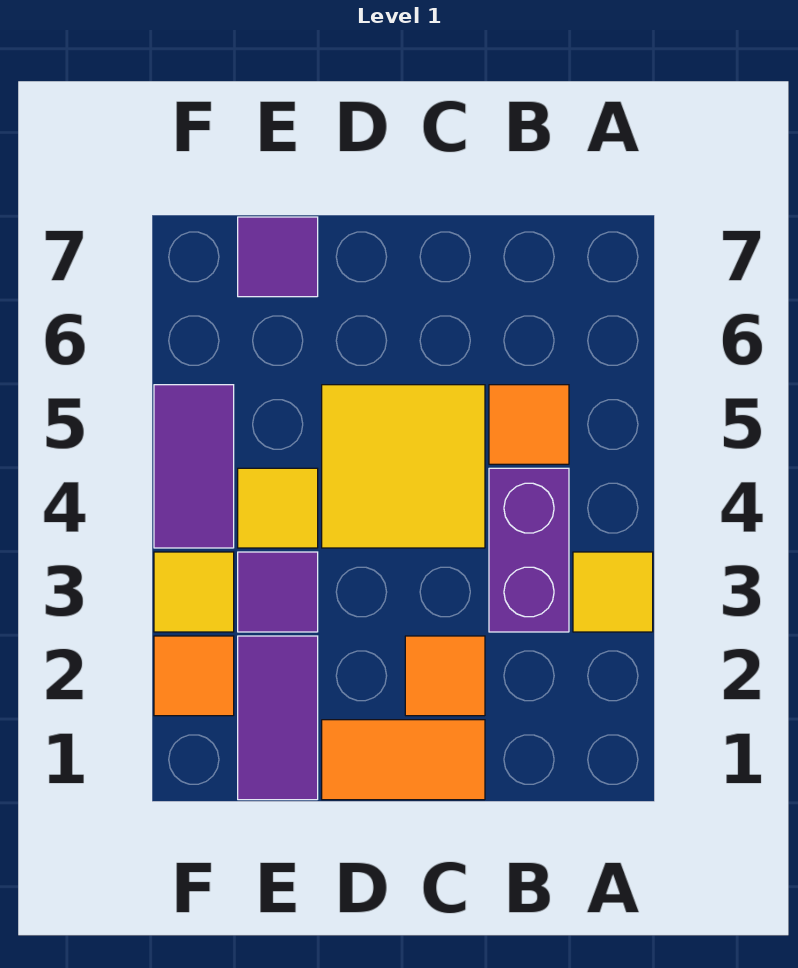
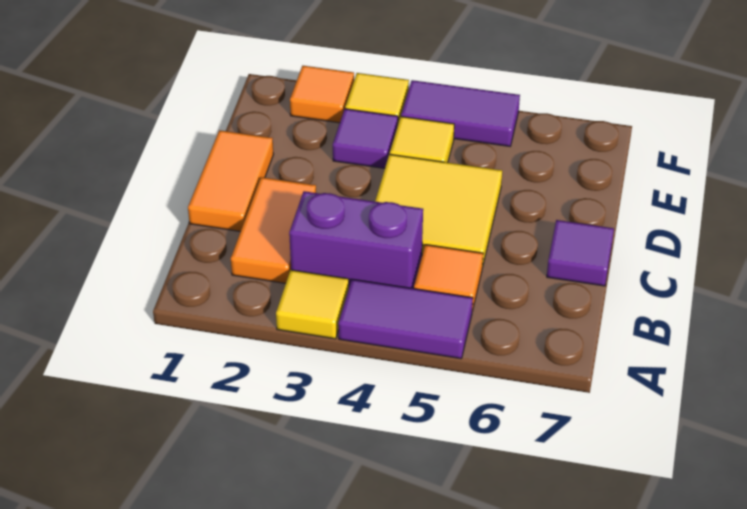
orange tile C2 level 1 -> orange tile B2:C2 level 1
purple tile E1:E2 level 1 -> purple tile A4:A5 level 1
purple tile E7 level 1 -> purple tile C7 level 1

